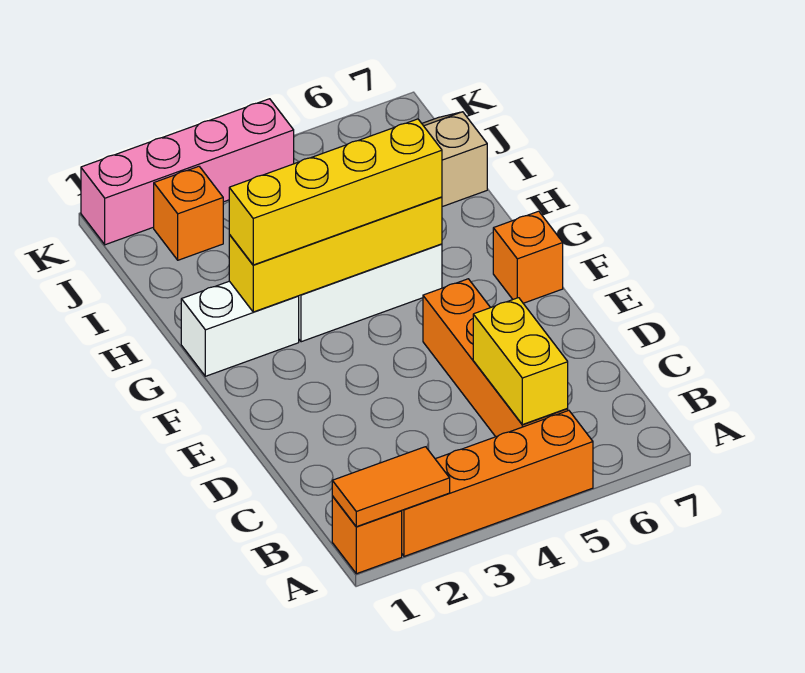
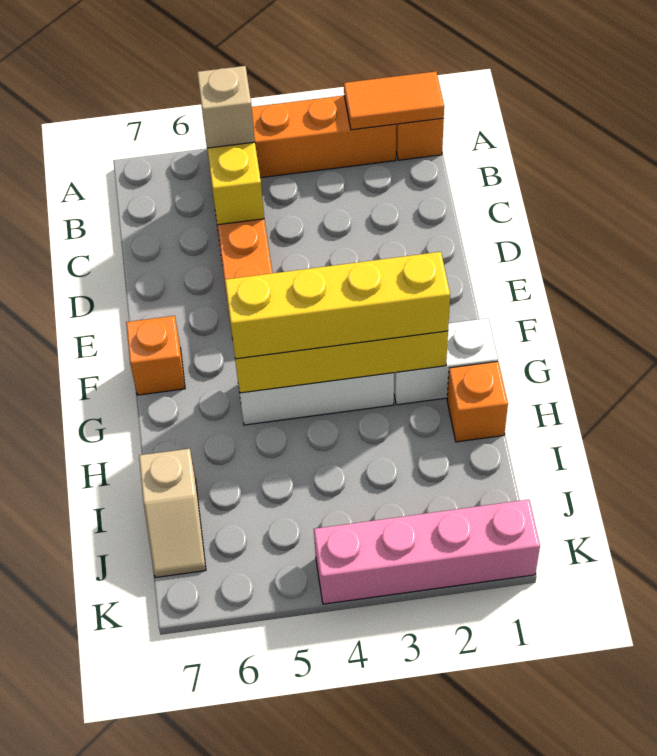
none -> tan brick B5 level 3
orange brick J2 level 1 -> orange brick H1 level 1

